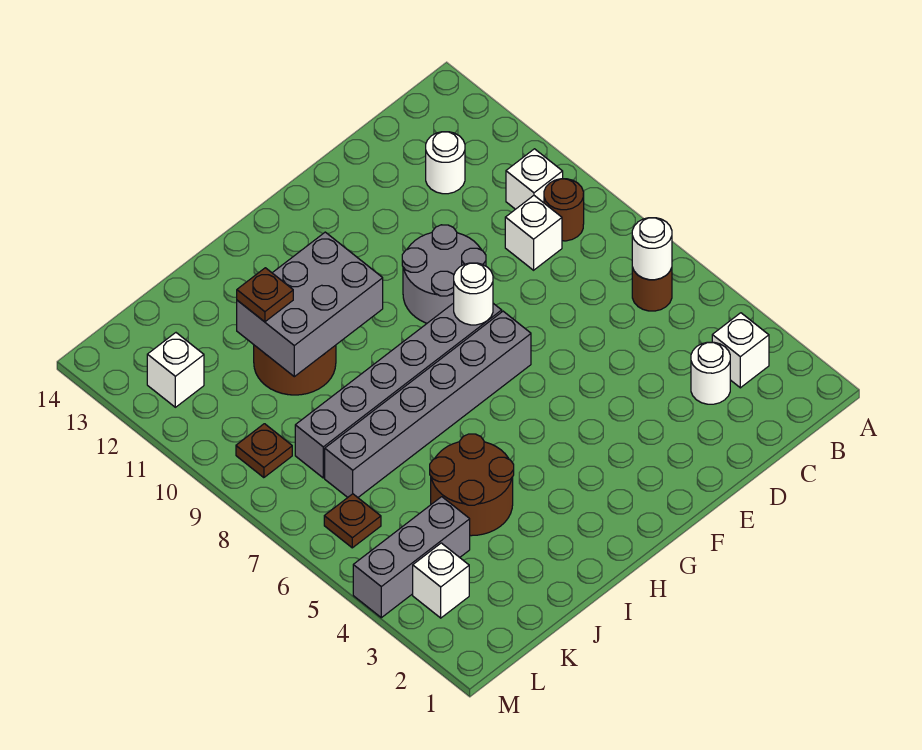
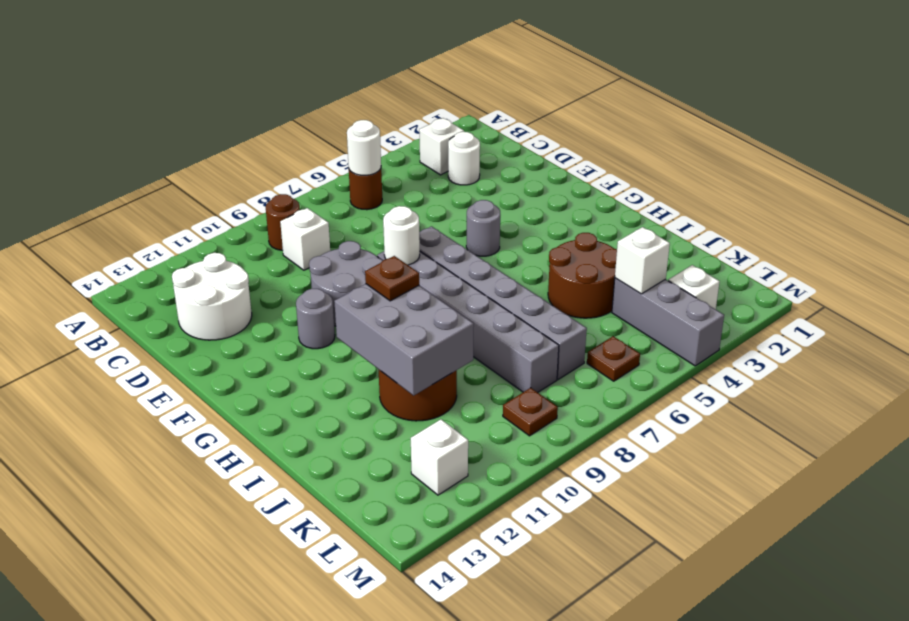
white brick B10 level 1 -> white brick K4 level 2
white round brick C12 level 1 -> white round brick C12:D13 level 1
none -> grey round brick F5 level 1
none -> grey round brick F11 level 1
brown plate J11 level 3 -> brown plate H10 level 3

